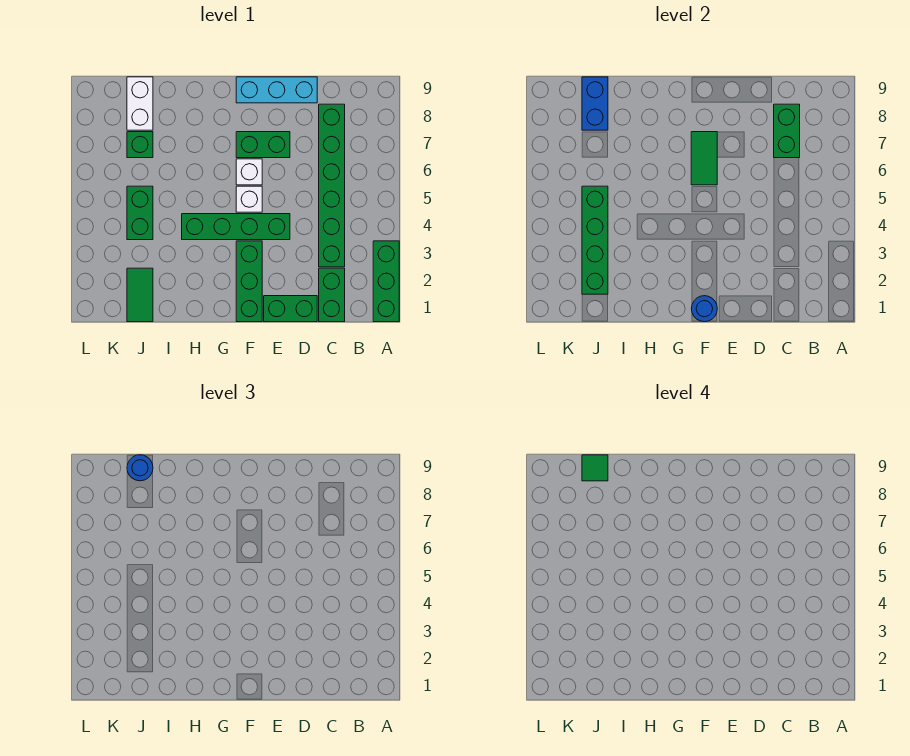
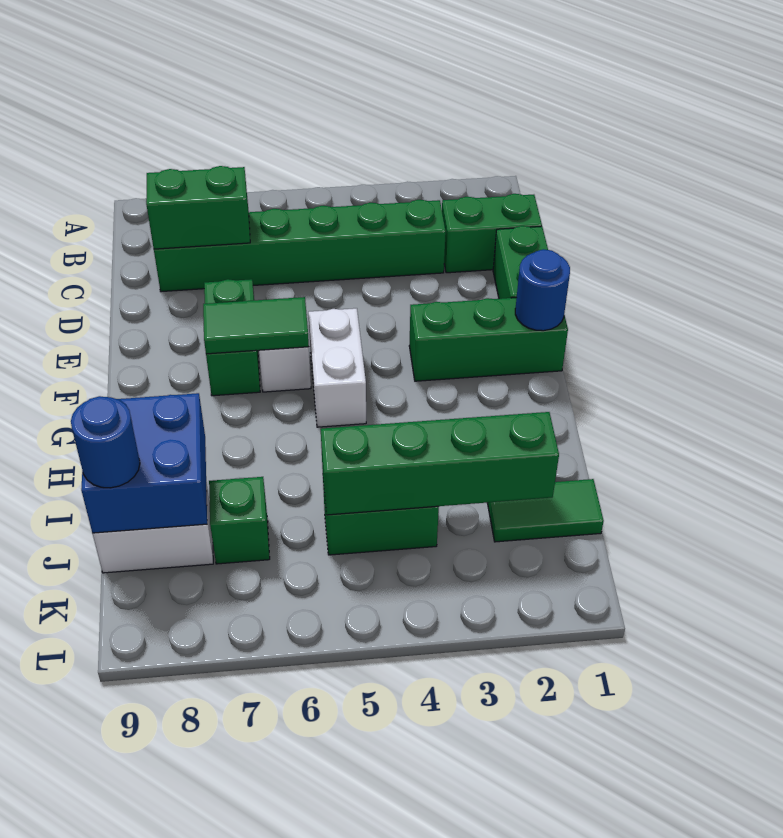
green brick A1:A3 level 1 -> none
cyan brick D9:F9 level 1 -> none
green brick E4:H4 level 1 -> none
white brick F5 level 1 -> white brick F5:G5 level 1
blue brick J8:J9 level 2 -> blue brick I8:J9 level 2
green tile J9 level 4 -> none

